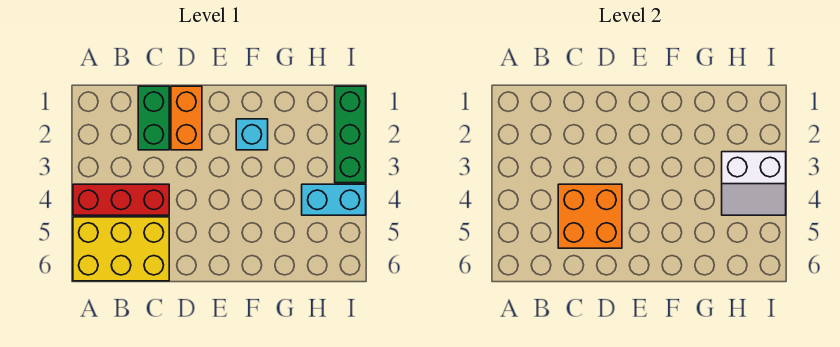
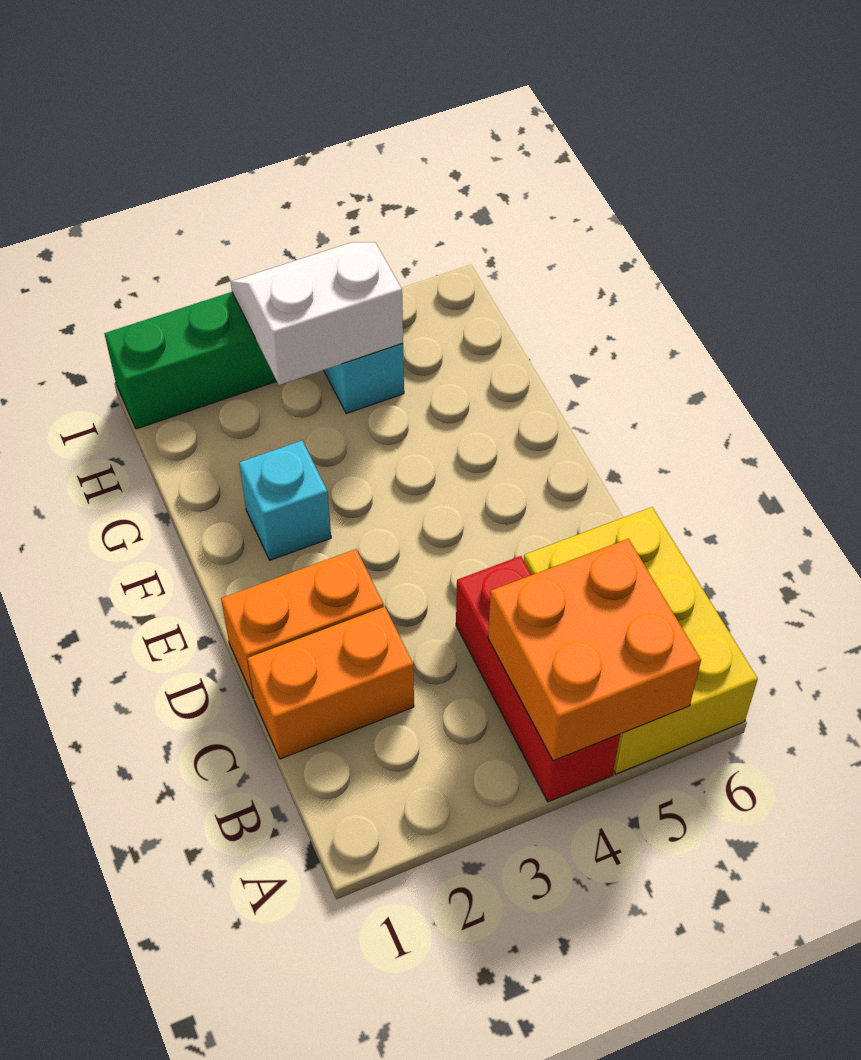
green brick C1:C2 level 1 -> orange brick C1:C2 level 1
orange brick C4:D5 level 2 -> orange brick A4:B5 level 2
white slope H3:I4 level 2 top 3 -> white slope H3:I4 level 2 top H

